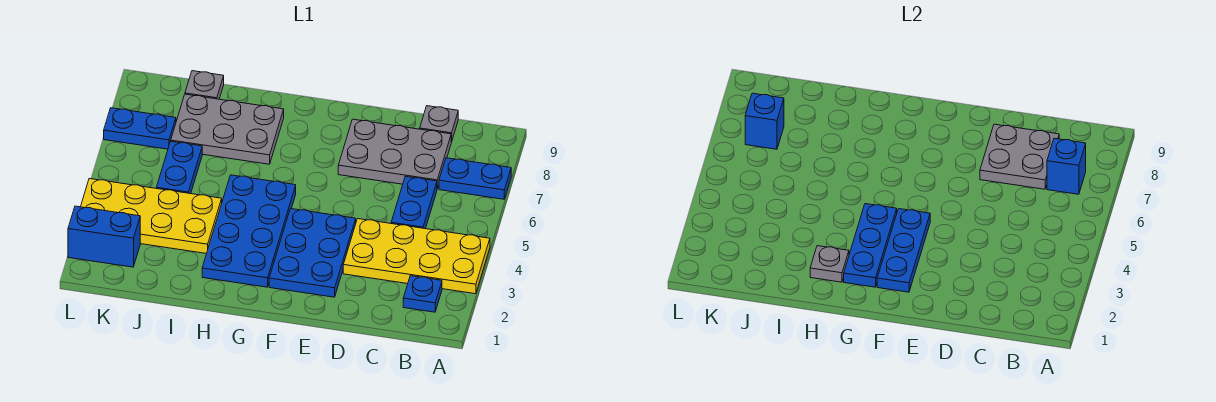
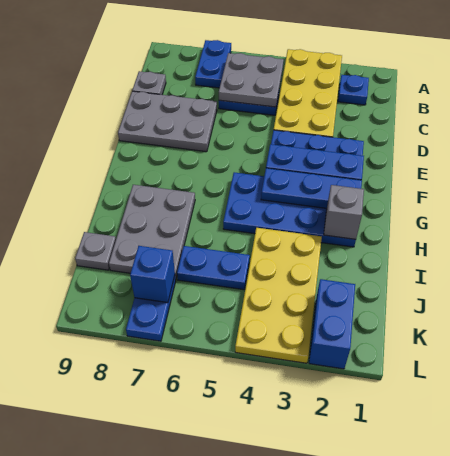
blue brick B7 level 2 -> none
grey plate C7:E8 level 1 -> grey plate D7:E9 level 1
grey plate C7:D8 level 2 -> grey plate B5:C6 level 2
grey plate H2 level 2 -> grey brick H2 level 2

